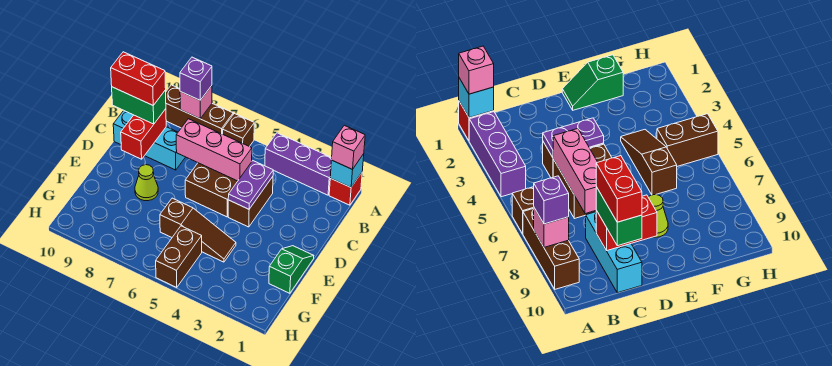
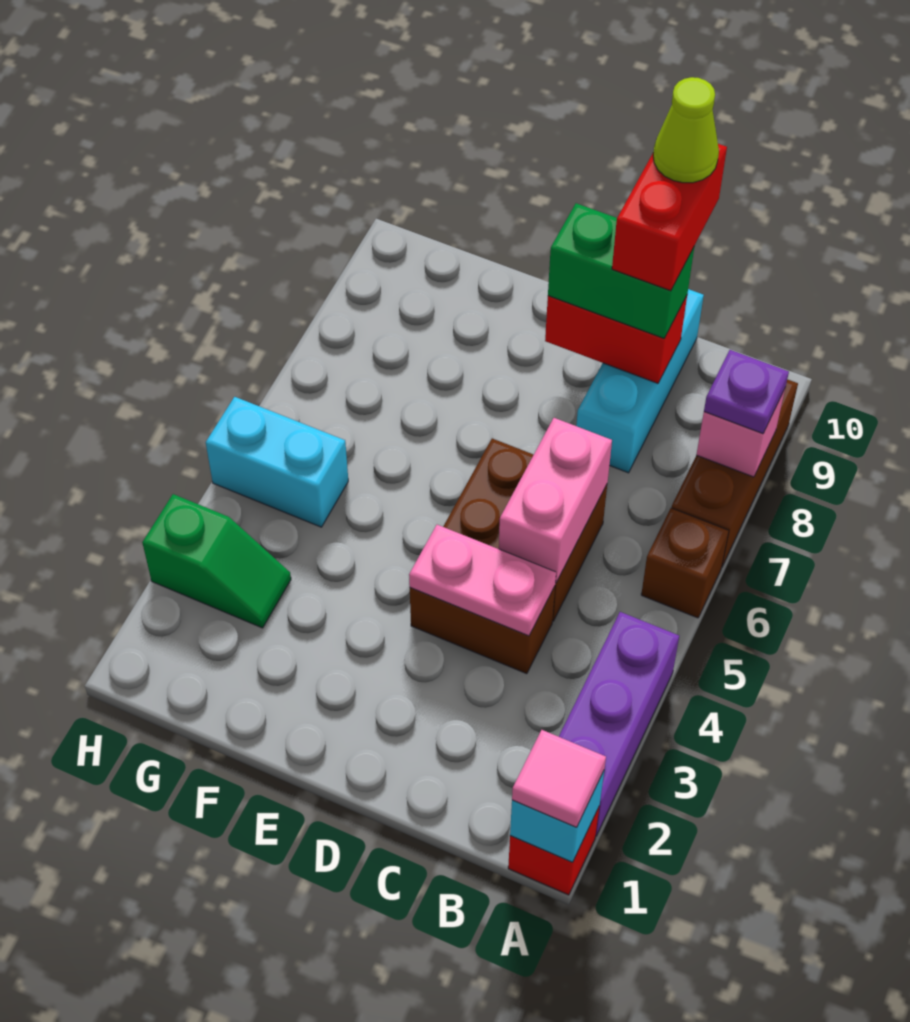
pink brick A1 level 3 -> pink tile A1 level 3
purple brick A8 level 3 -> purple plate A8 level 3
purple plate C4:D4 level 2 -> pink plate C4:D4 level 2
pink brick C5:C7 level 2 -> pink brick C5:C6 level 2
green brick C9:C10 level 3 -> green brick C9:D9 level 3
green slope E1:F1 level 1 top F -> green slope G3:H3 level 1 top H
lime cone E8 level 1 -> lime cone C10 level 5
brown slope F4:F6 level 1 top 6 -> none
brown brick G5:H5 level 1 -> cyan brick G5:H5 level 1

